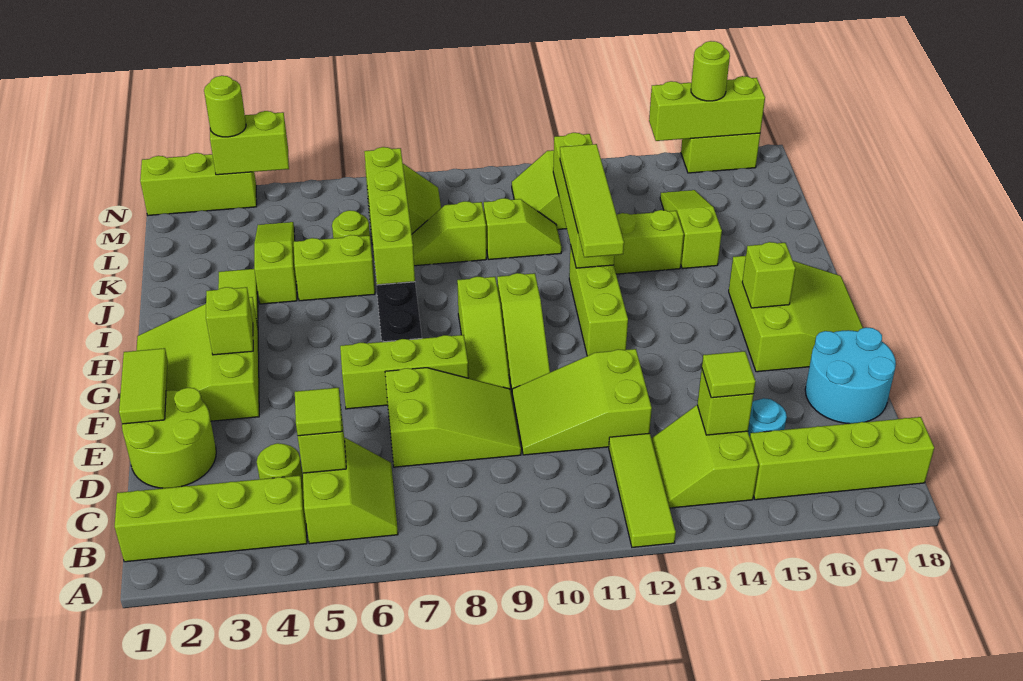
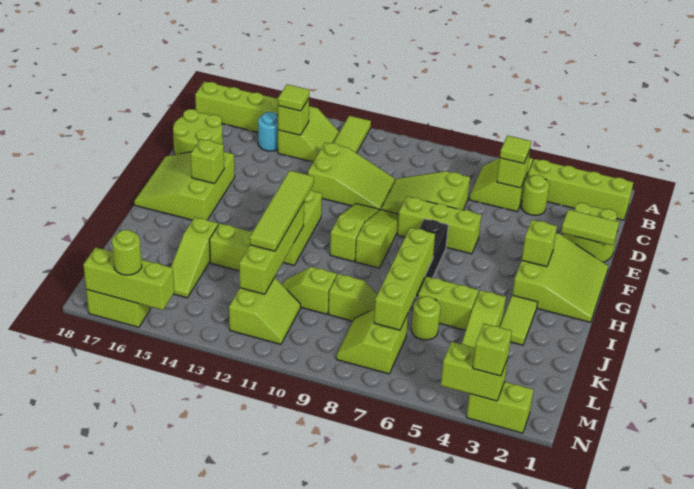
cyan round brick D17:E18 level 1 -> lime round brick D17:E18 level 1
lime tile E1:F1 level 2 -> lime tile E1:E2 level 2
lime brick N1:N3 level 1 -> lime brick N2:N3 level 1
lime round brick N3 level 3 -> lime brick N3 level 3

